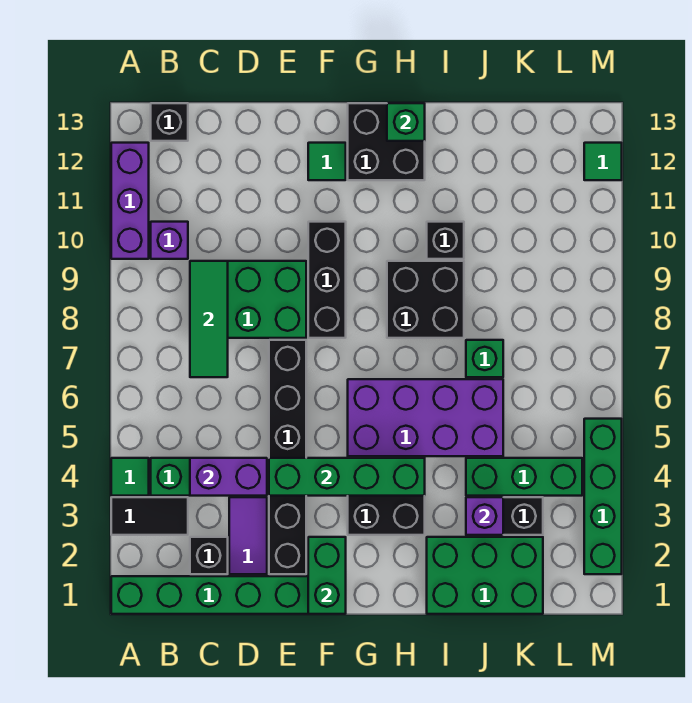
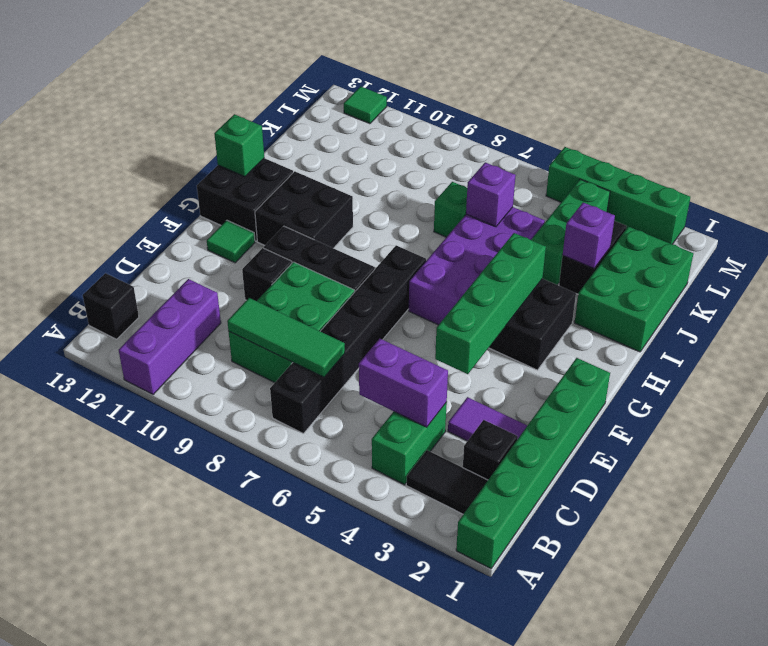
black tile A3:B3 level 1 -> black tile B2:B3 level 1
green tile A4 level 1 -> none
purple brick A10:A12 level 1 -> purple brick A11:C11 level 1
purple brick B10 level 1 -> purple brick J6 level 2
purple brick C4:D4 level 2 -> purple brick C4:C5 level 2
black brick E2:E7 level 1 -> black brick B7:G7 level 1
green brick F1:F2 level 2 -> none
black brick H8:I9 level 1 -> black brick G10:H11 level 1
black brick I10 level 1 -> black brick E10 level 1

